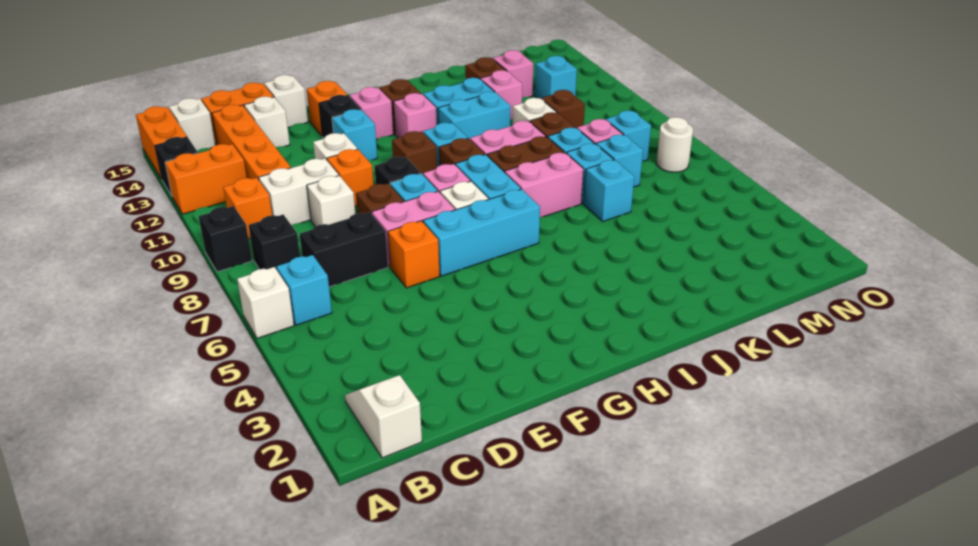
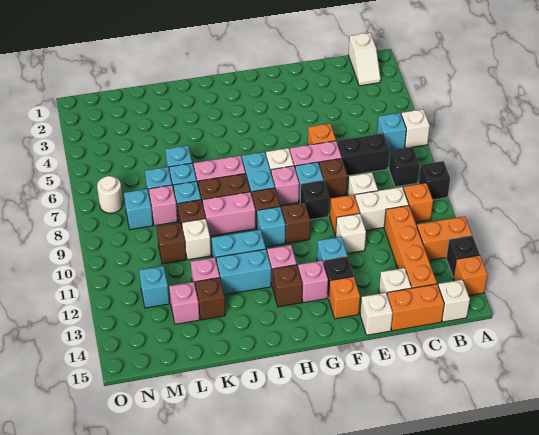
orange brick A14:A15 level 1 -> orange brick A14 level 1
cyan brick F6:H6 level 1 -> none

